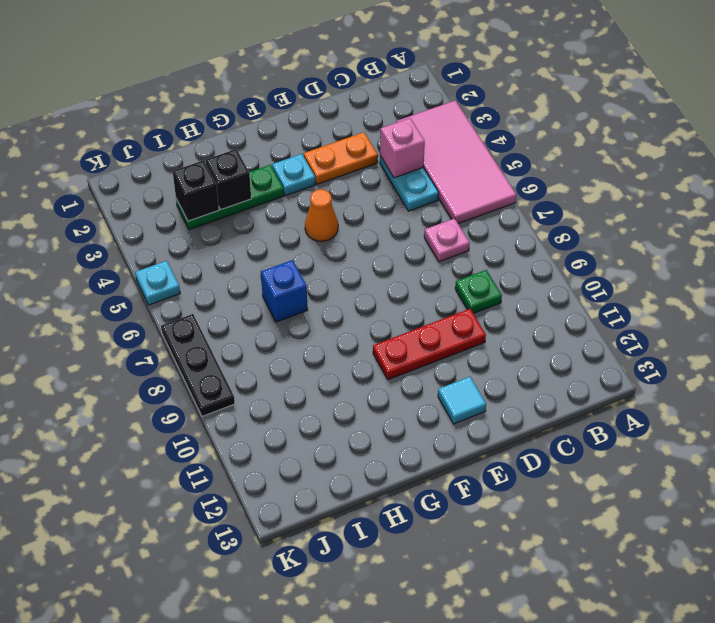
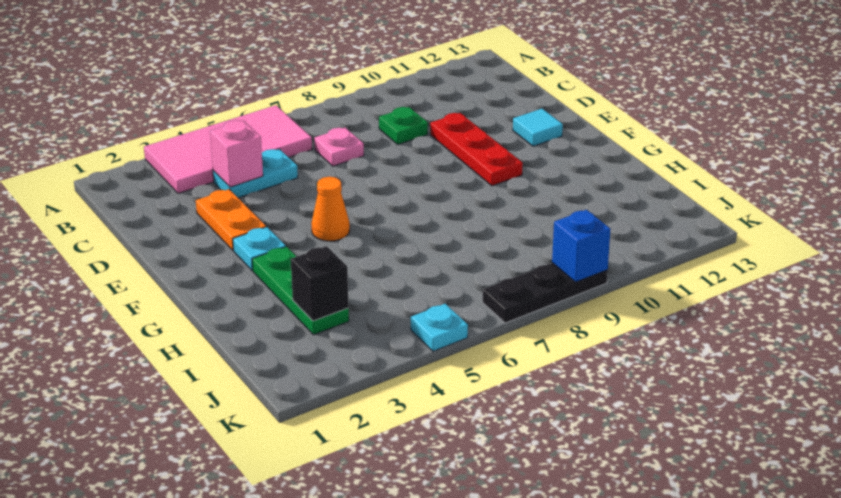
black brick H3 level 2 -> none
blue brick H7 level 1 -> blue brick K9 level 2

